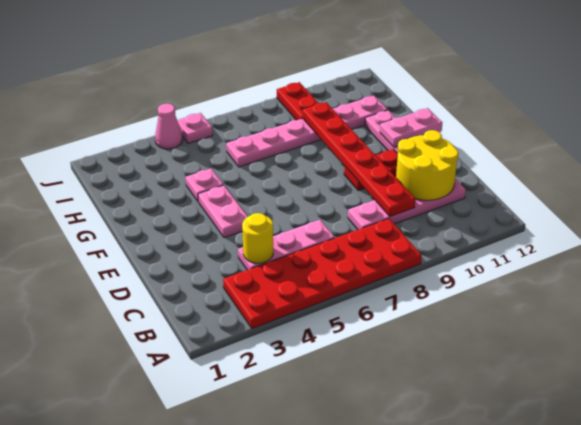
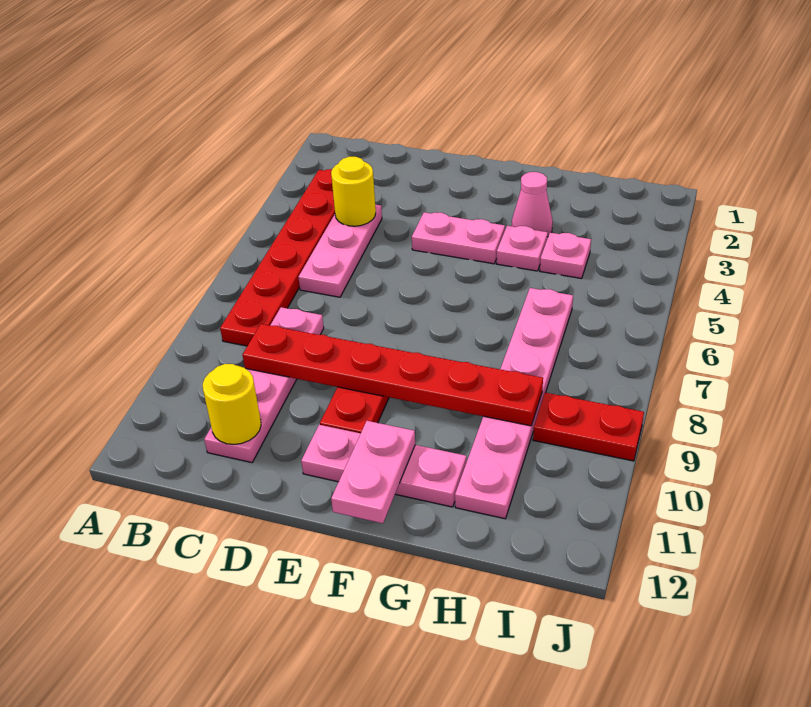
red plate A3:B8 level 1 -> red plate B3:B8 level 1
yellow round brick C10:D11 level 2 -> yellow round brick C11 level 2
pink cone J4 level 1 -> pink cone G3 level 1
pink plate J5 level 1 -> pink plate H4 level 1

